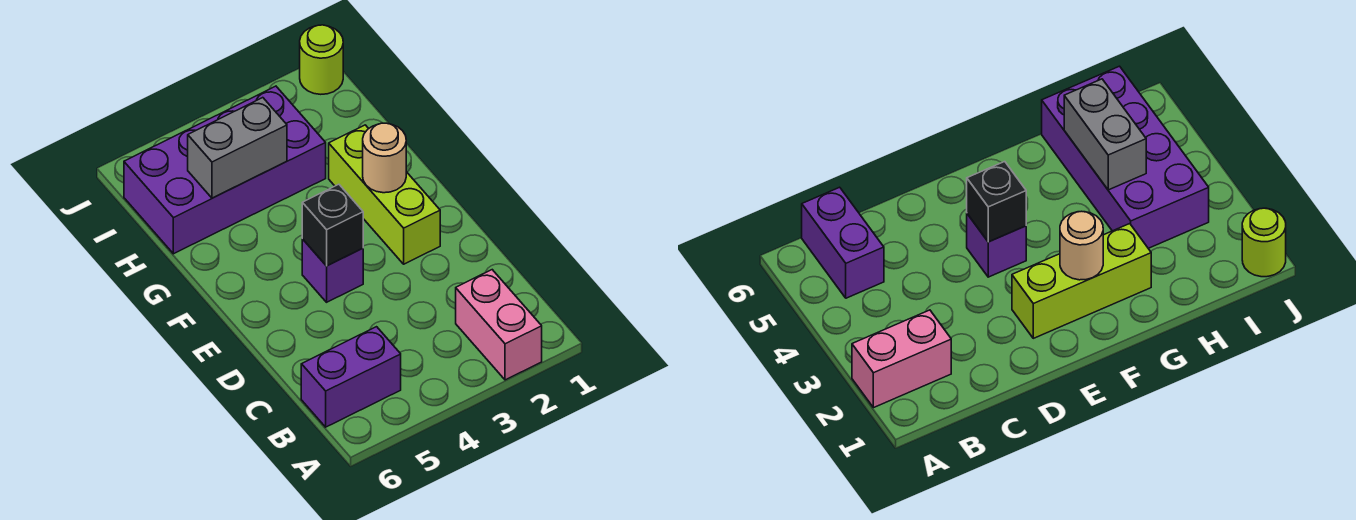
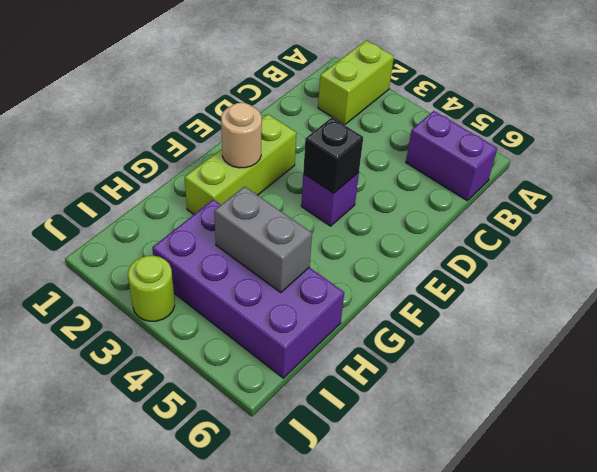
pink brick A2:B2 level 1 -> lime brick A2:B2 level 1
lime round brick J1 level 1 -> lime round brick J3 level 1

